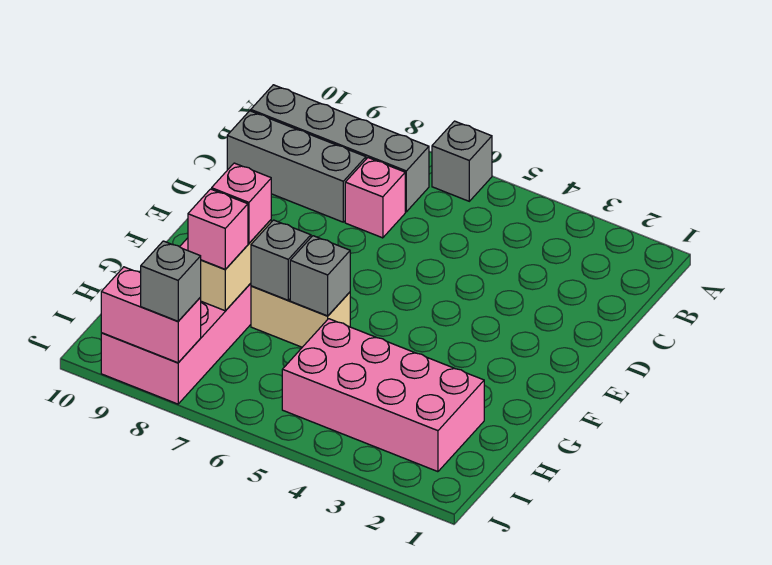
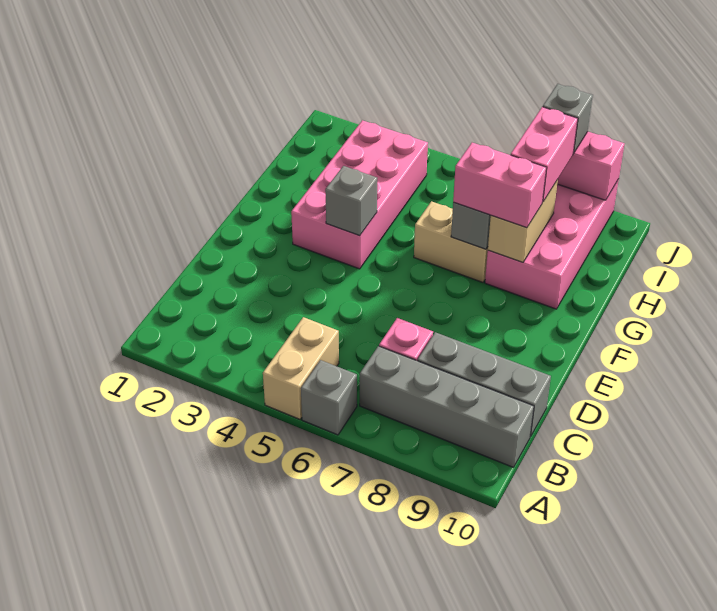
none -> tan brick A5:B5 level 1
grey brick G6 level 2 -> grey brick F4 level 2
pink brick G8 level 3 -> pink brick G7:G8 level 3
pink brick H2:I5 level 1 -> pink brick F3:I4 level 1
pink brick H8 level 3 -> pink brick H8:I8 level 3

